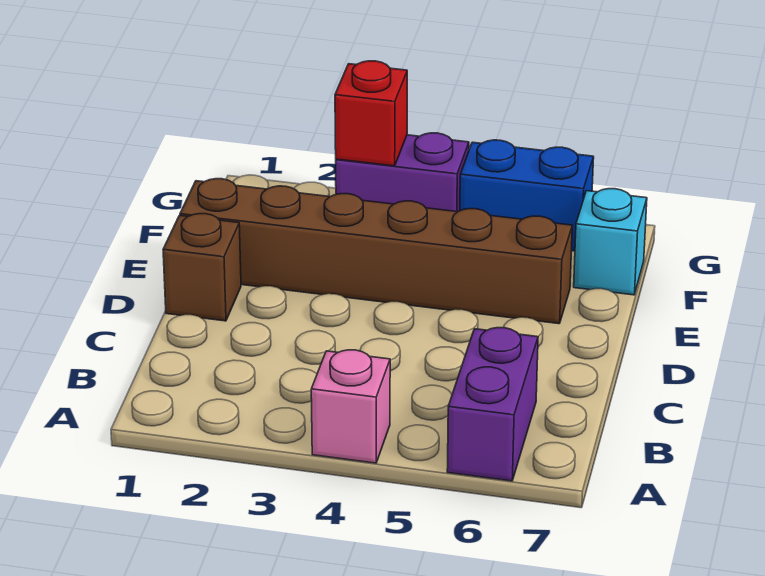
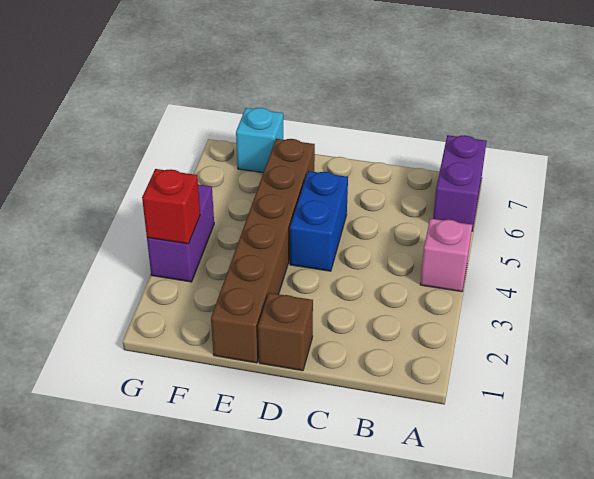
purple brick A6:B6 level 1 -> purple brick A6:A7 level 1
blue brick G5:G6 level 1 -> blue brick D4:D5 level 1

